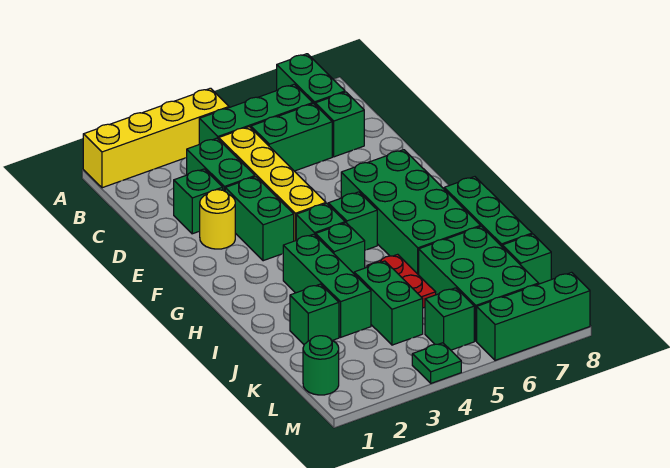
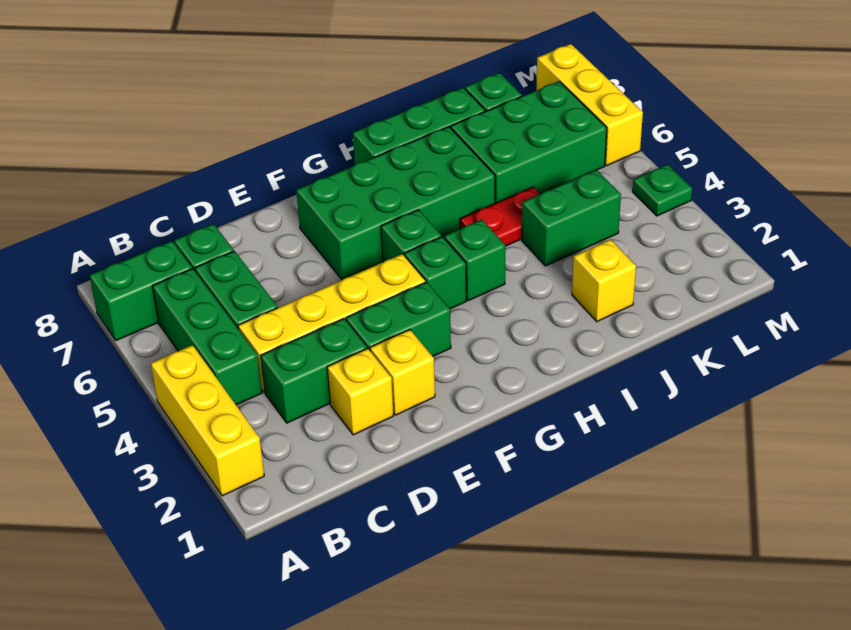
yellow brick A1:A4 level 1 -> yellow brick A2:A4 level 1
green brick D2 level 1 -> yellow brick D2 level 1
yellow round brick E2 level 1 -> yellow brick E2 level 1
green brick H3:J3 level 1 -> none
green brick J2 level 1 -> yellow brick J2 level 1
green round brick L1 level 1 -> none
green brick L5 level 1 -> none
green brick M6:M8 level 1 -> yellow brick M6:M8 level 1

